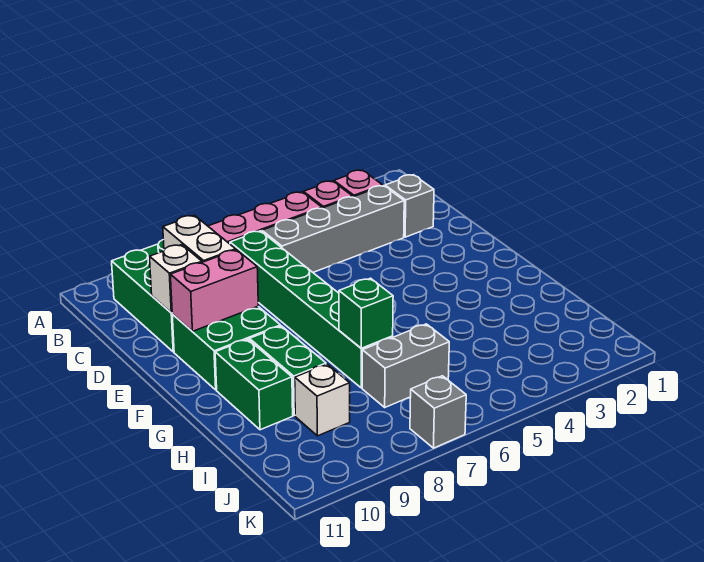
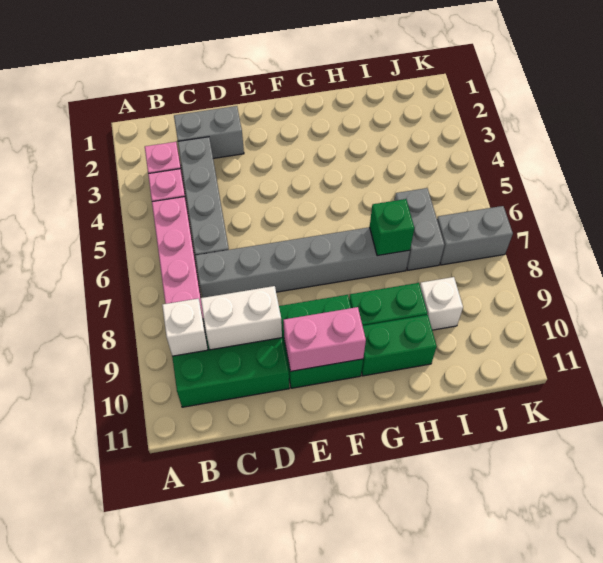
grey brick C2 level 1 -> grey brick C2:D2 level 1
green brick C7:H7 level 1 -> grey brick C7:H7 level 1
white brick D10 level 2 -> white brick B9 level 2
pink brick E9:E10 level 2 -> pink brick E10:F10 level 2
grey brick K7 level 1 -> grey brick J7:K7 level 1

